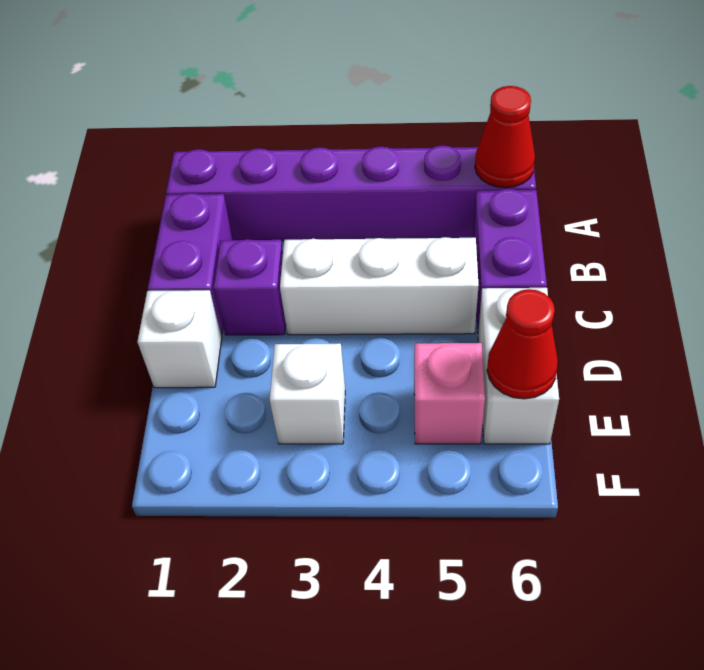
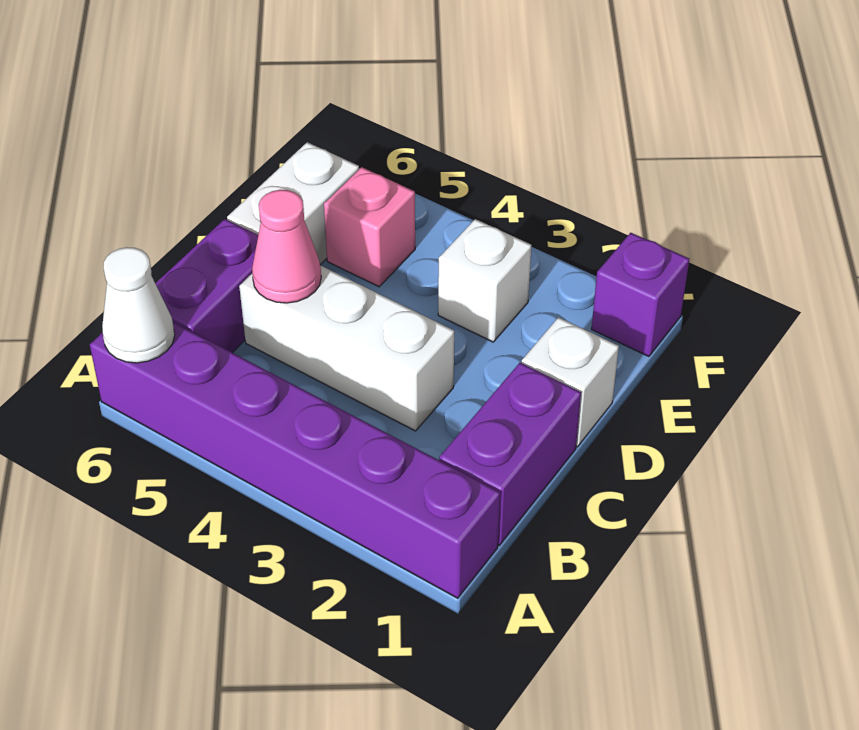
red cone A6 level 2 -> white cone A6 level 2
purple brick C2 level 1 -> purple brick F1 level 1
none -> pink cone C5 level 2
red cone E6 level 2 -> none

